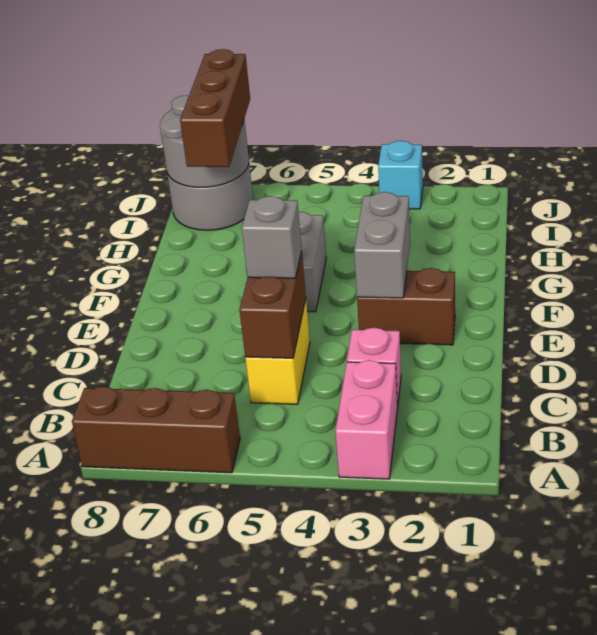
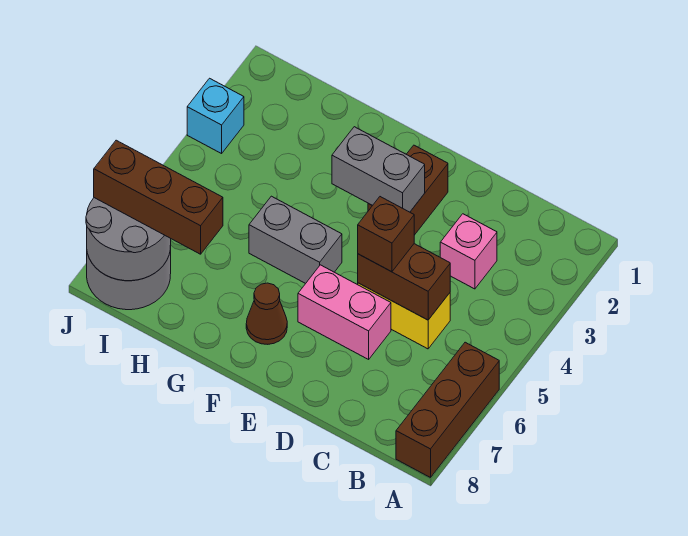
pink brick A3:B3 level 1 -> pink brick D6:E6 level 1
grey brick D5 level 3 -> brown brick D5 level 3
none -> brown cone F7 level 1

